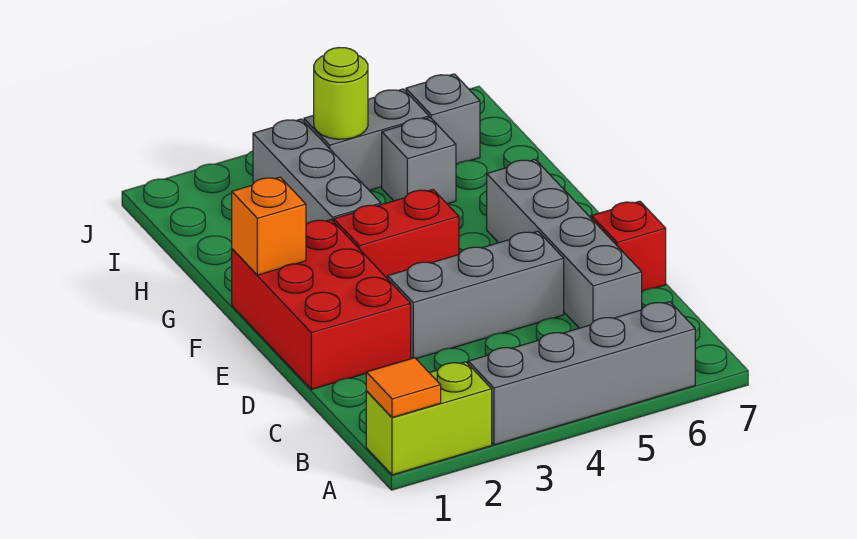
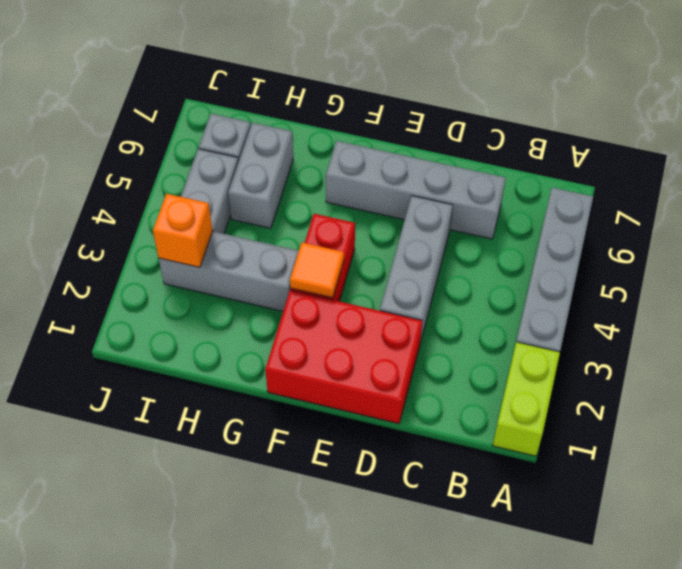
orange tile A1 level 2 -> orange tile F3 level 2
red brick D7 level 1 -> none
orange brick F1 level 2 -> orange brick I3 level 2
grey brick H5 level 1 -> grey brick H5:H6 level 1
lime round brick I4 level 2 -> none

